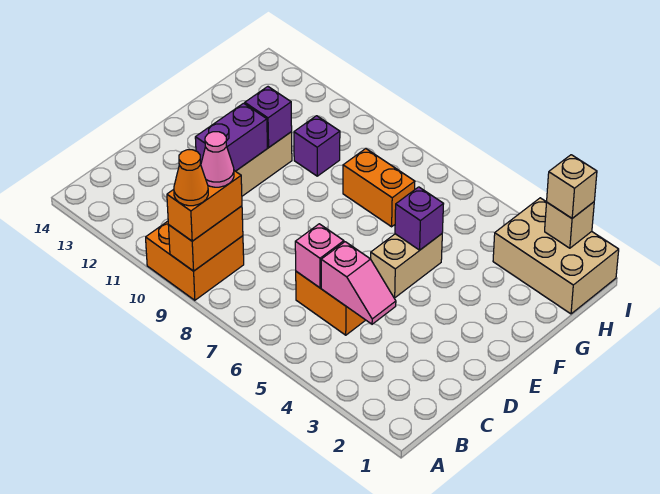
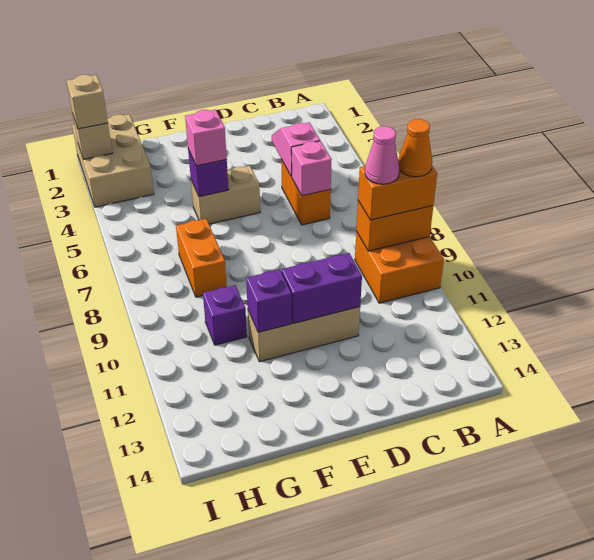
none -> pink brick F5 level 3

